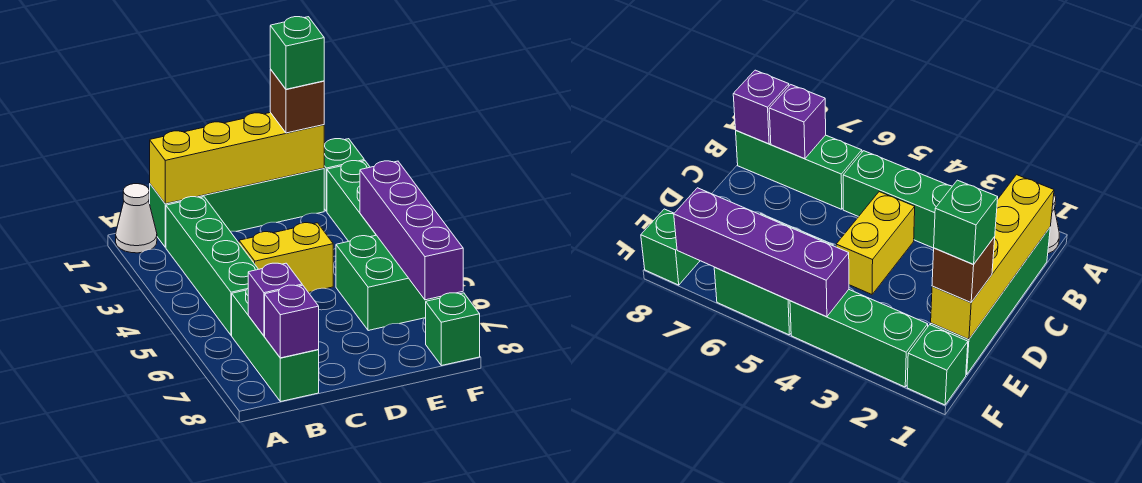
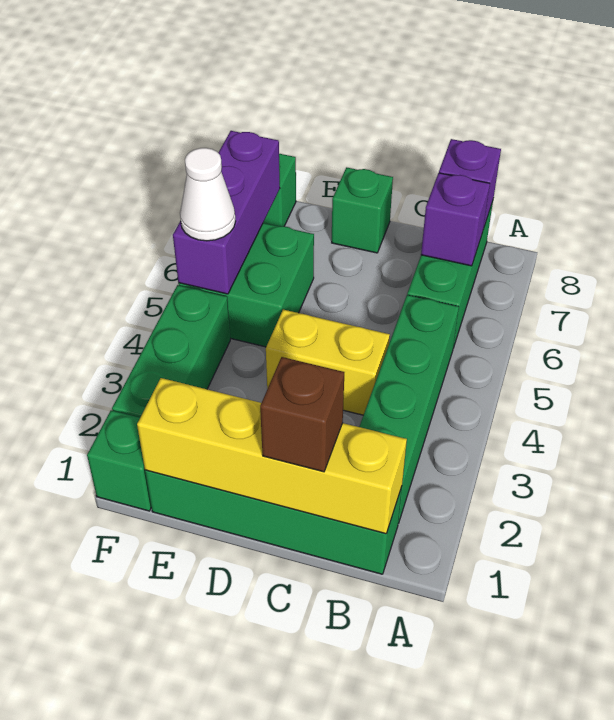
white cone A1 level 1 -> white cone F5 level 3
brown brick E1 level 3 -> brown brick C1 level 3
green brick E1 level 4 -> green brick D8 level 1
purple brick F4:F7 level 2 -> purple brick F5:F7 level 2

